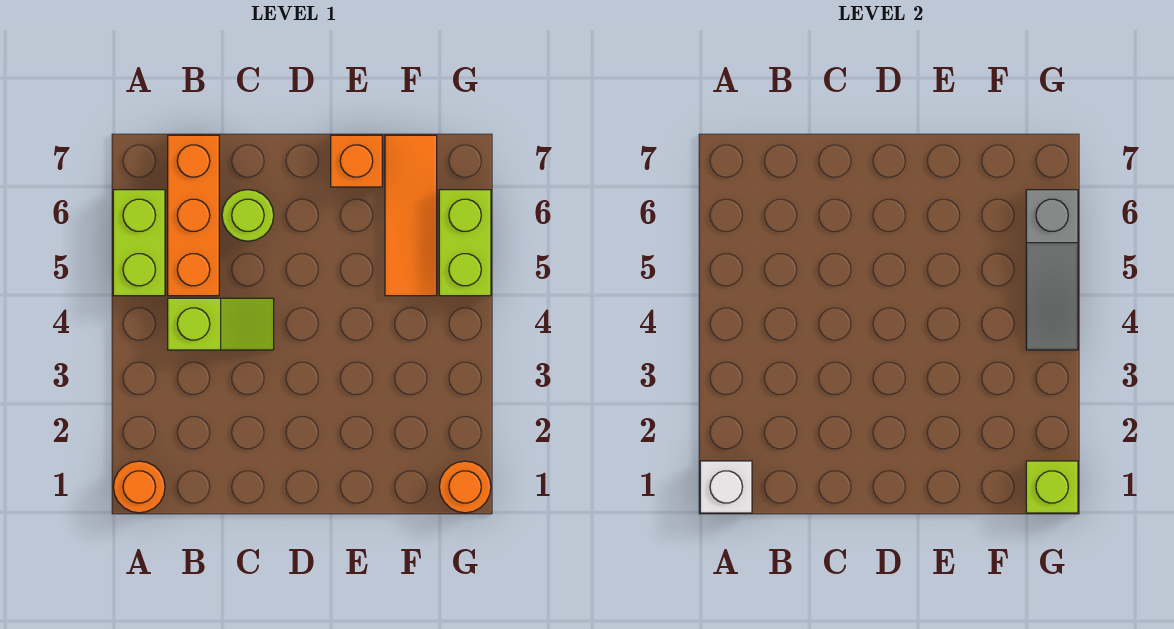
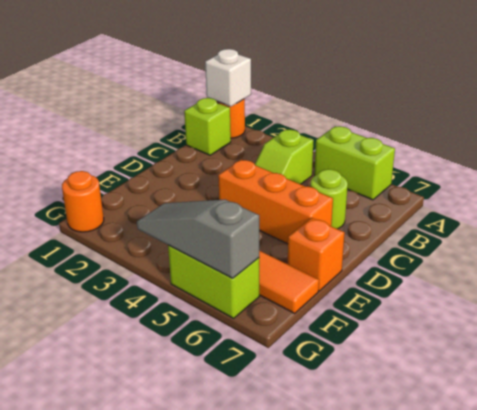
orange brick B5:B7 level 1 -> orange brick D4:D6 level 1
lime brick G1 level 2 -> lime brick B1 level 1

